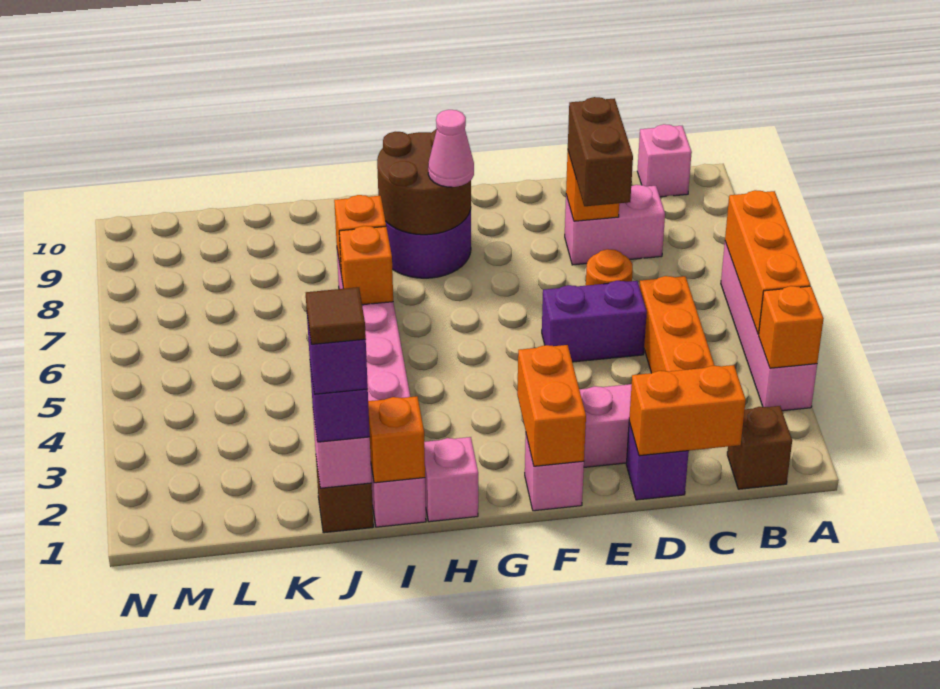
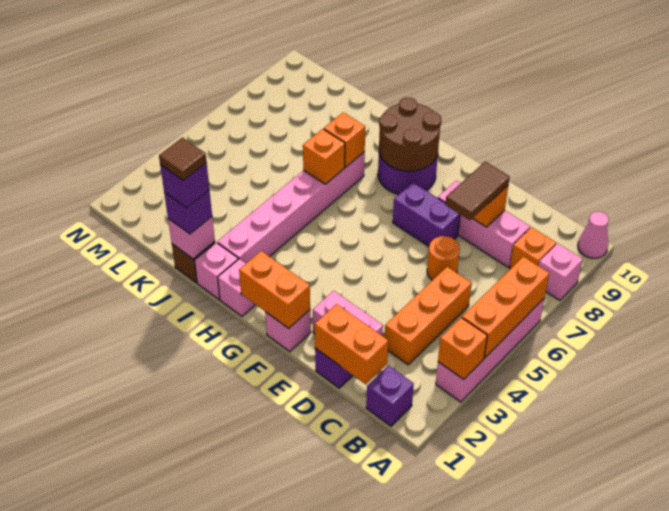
brown brick B1 level 1 -> purple brick B1 level 1
pink brick B10 level 1 -> pink brick A8 level 1
pink brick C8:D8 level 1 -> pink brick C8:E8 level 1
purple brick D5:E5 level 1 -> purple brick E7:F7 level 1
brown brick D7:D8 level 3 -> brown tile D7:D8 level 3
orange brick F1:F2 level 2 -> orange brick F1:G1 level 2
pink cone G8 level 3 -> pink cone A10 level 1
orange brick I1 level 2 -> orange brick B8 level 1

